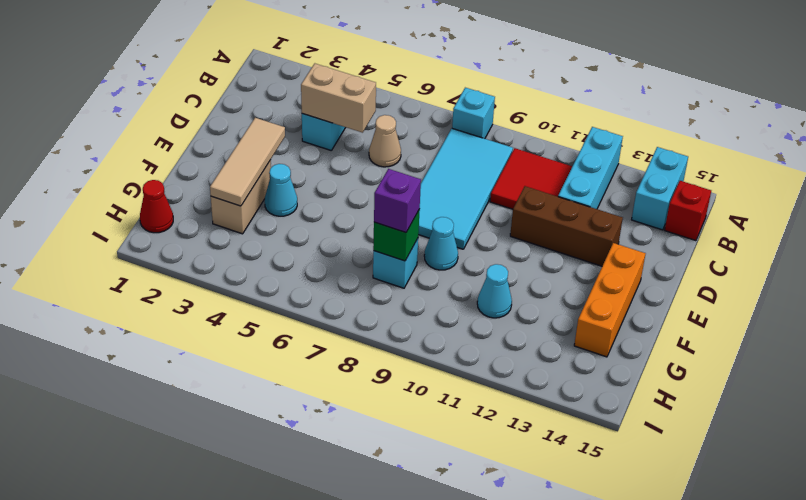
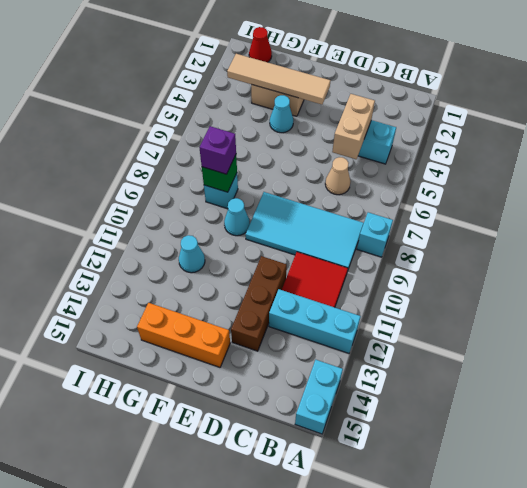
cyan brick A14:B14 level 1 -> cyan brick A14:A15 level 1
red brick B15 level 1 -> none
tan tile E3:G3 level 2 -> tan tile E3:H3 level 2

